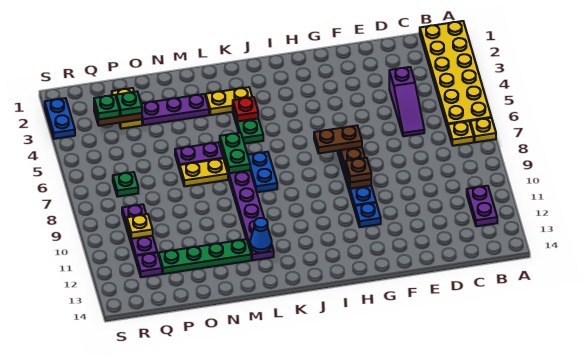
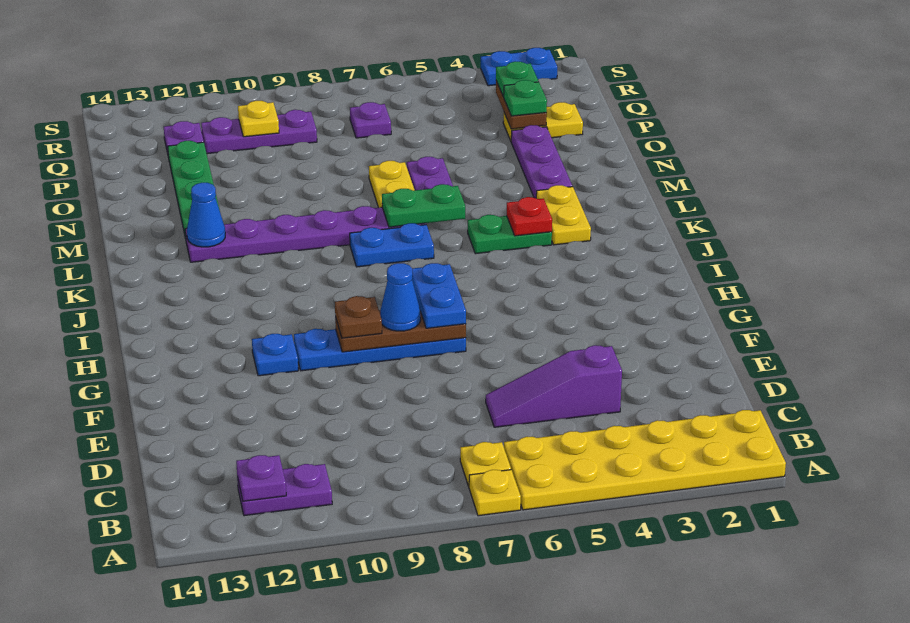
none -> purple plate B12 level 2
brown plate G7:H7 level 3 -> blue plate G7:H7 level 3
none -> blue cone G8 level 3
green plate Q7 level 1 -> purple plate Q7 level 1

